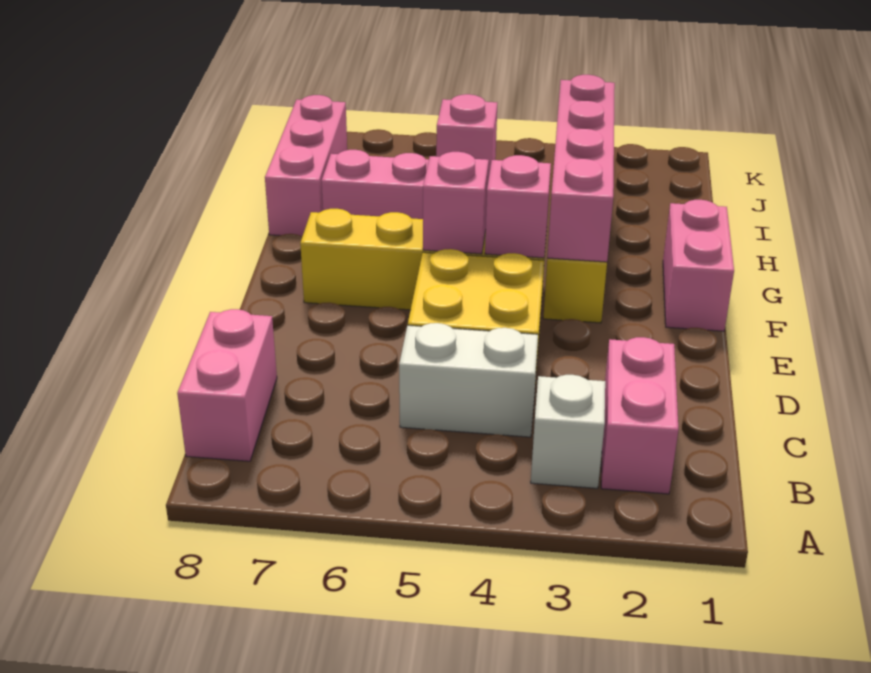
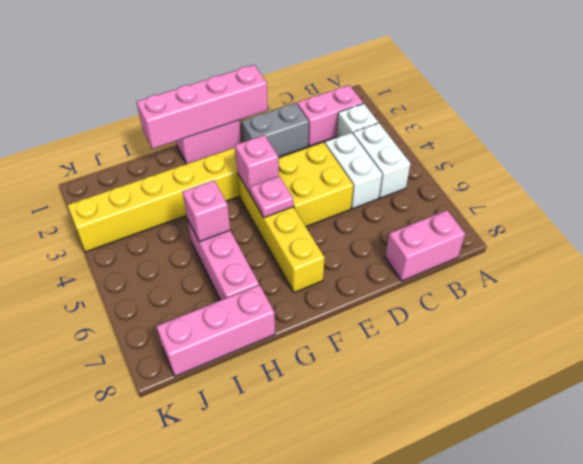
none -> white brick B4:B5 level 1
none -> grey brick D2:E2 level 1
pink brick F3:I3 level 2 -> pink brick E1:H1 level 2
pink brick F5 level 2 -> pink plate F5 level 2

